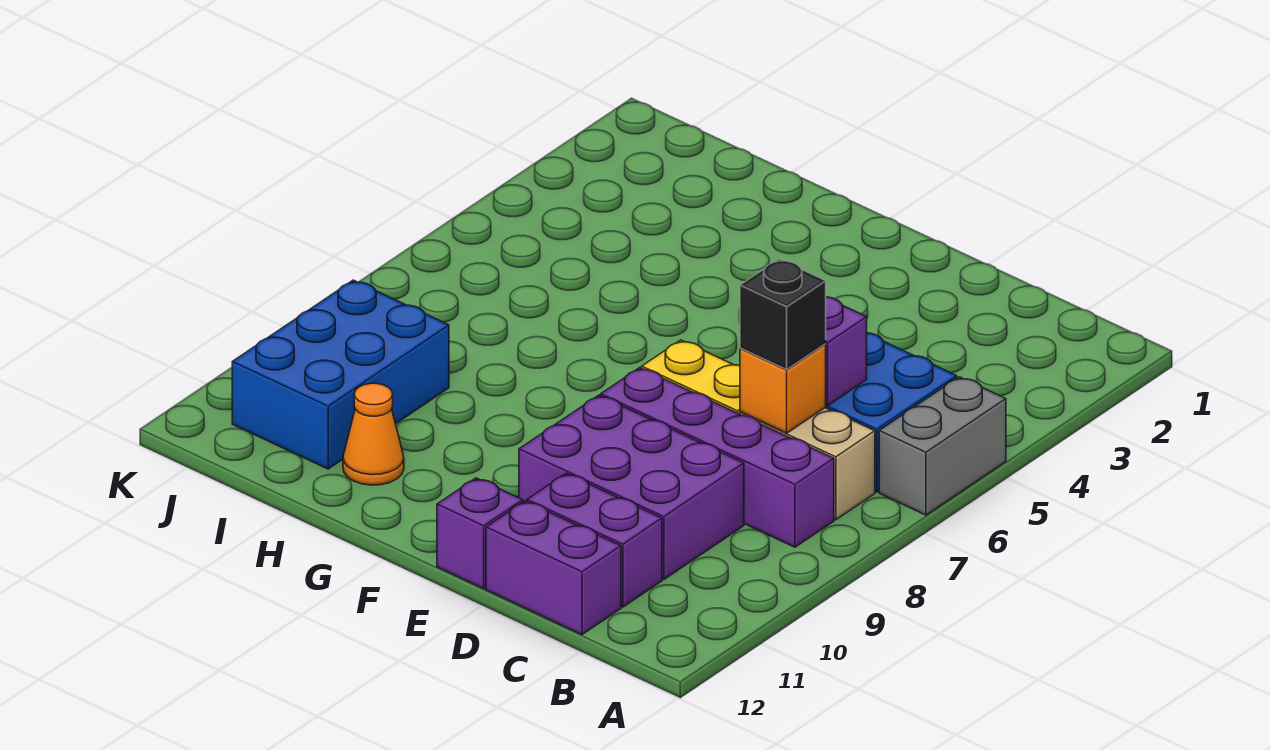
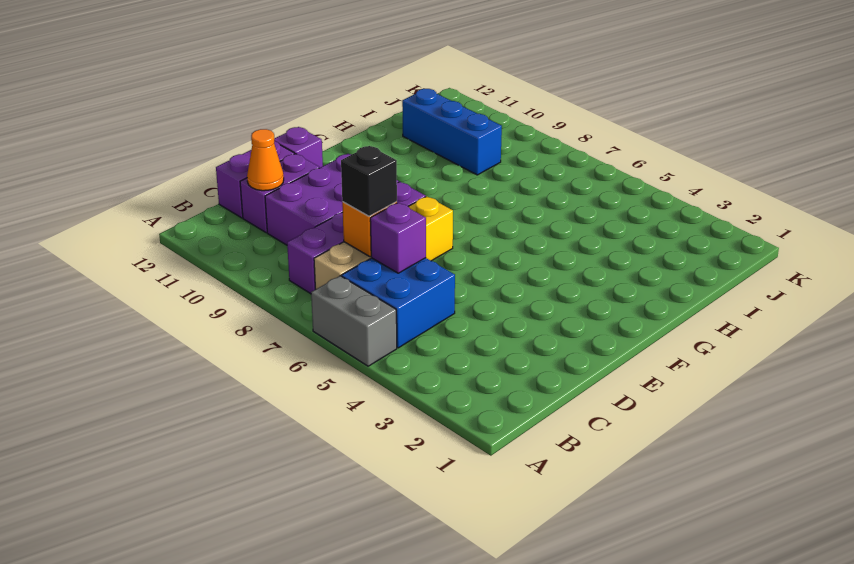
orange cone H11 level 1 -> orange cone C11 level 2
blue brick I9:J11 level 1 -> blue brick I9:I11 level 1

